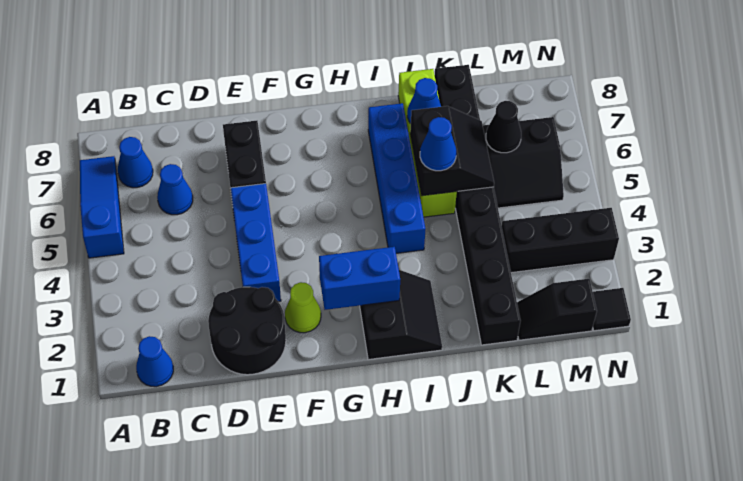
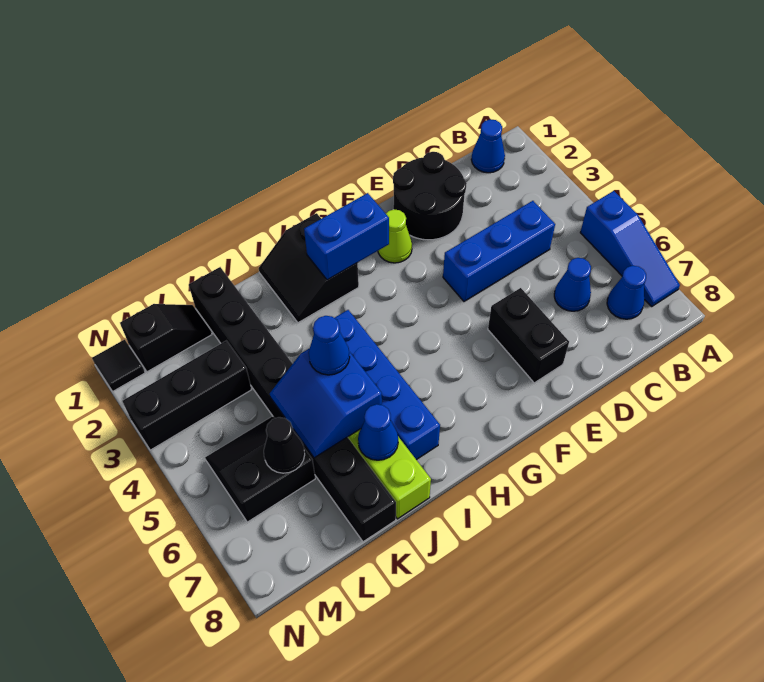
blue brick E3:E5 level 1 -> blue brick C4:E4 level 1
black slope J5:K6 level 2 top J -> blue slope J5:K6 level 2 top J

